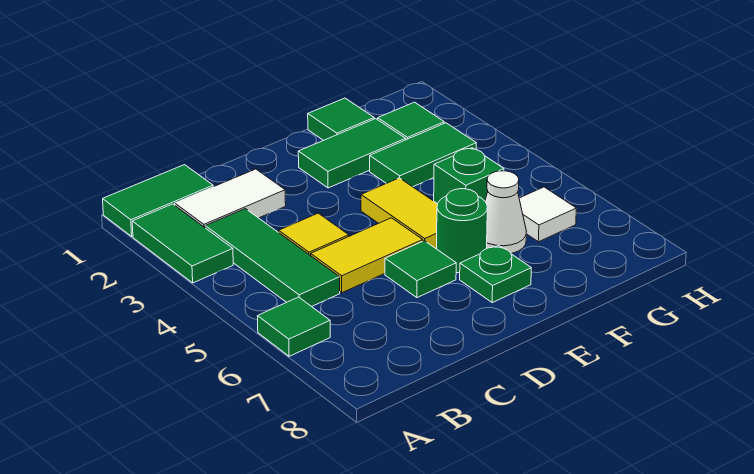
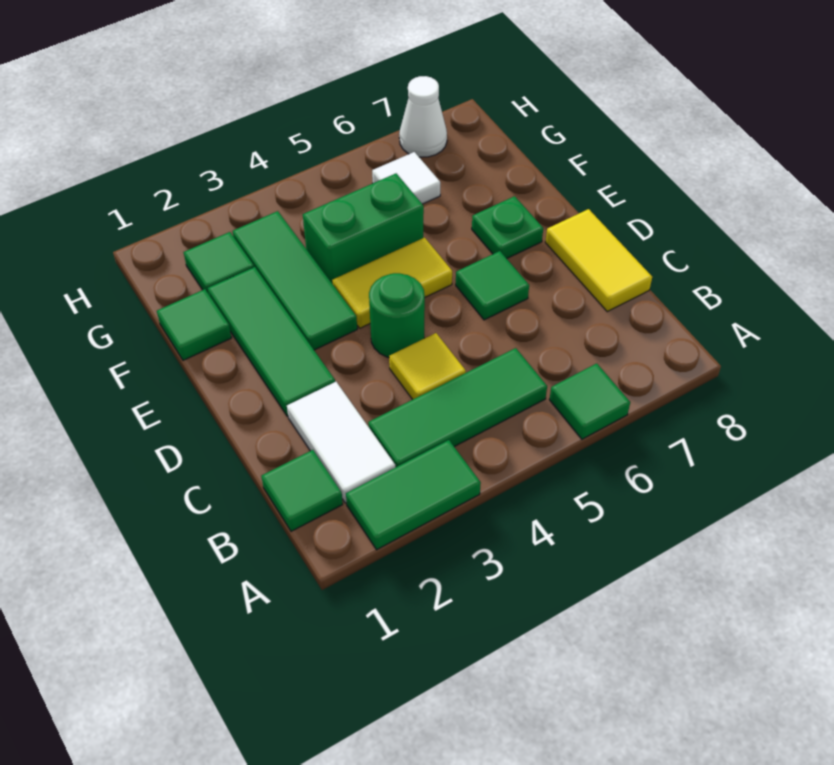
green tile A1:B1 level 1 -> green tile B1 level 1
yellow tile C5:D5 level 1 -> yellow tile C8:D8 level 1
green tile E2:F2 level 1 -> green tile D2:F2 level 1
green round brick E6 level 1 -> green round brick D4 level 1
green tile F3:G3 level 1 -> green tile E3:G3 level 1
green brick F5 level 1 -> green brick F4:F5 level 1
white cone F6 level 1 -> white cone H7 level 1

